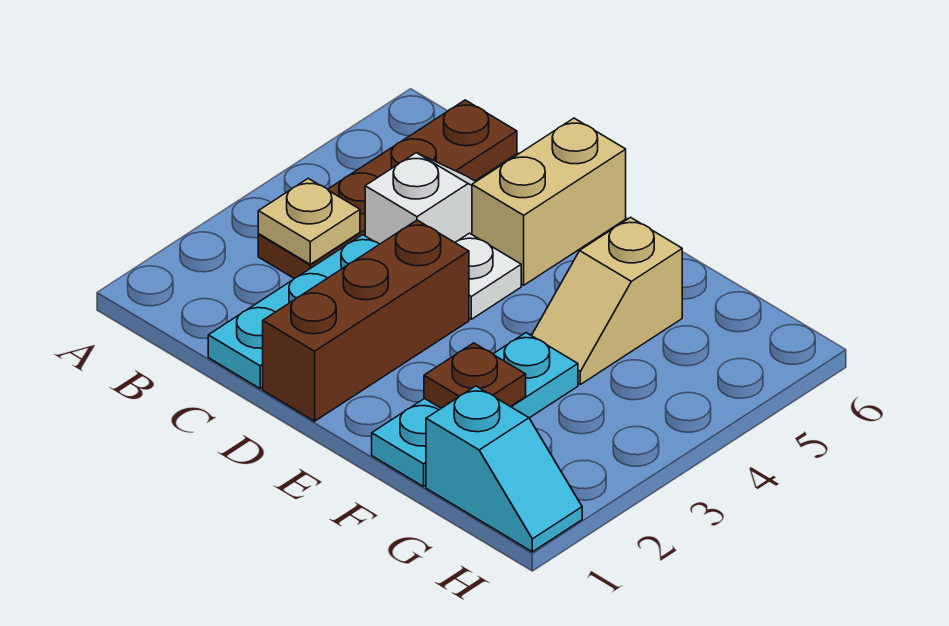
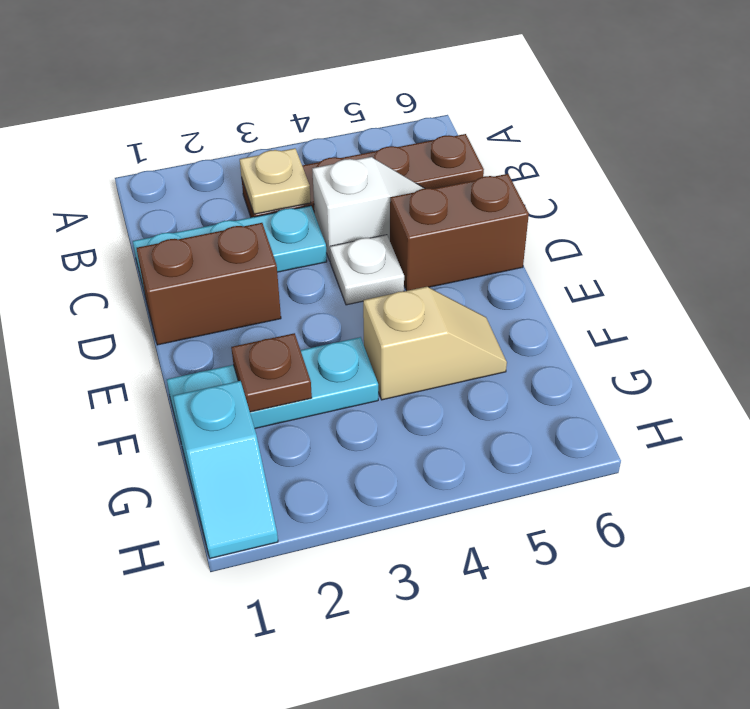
brown brick D1:D3 level 1 -> brown brick D1:D2 level 1
tan brick D5:D6 level 1 -> brown brick D5:D6 level 1
tan slope F4:F5 level 1 top 5 -> tan slope F4:F5 level 1 top 4

